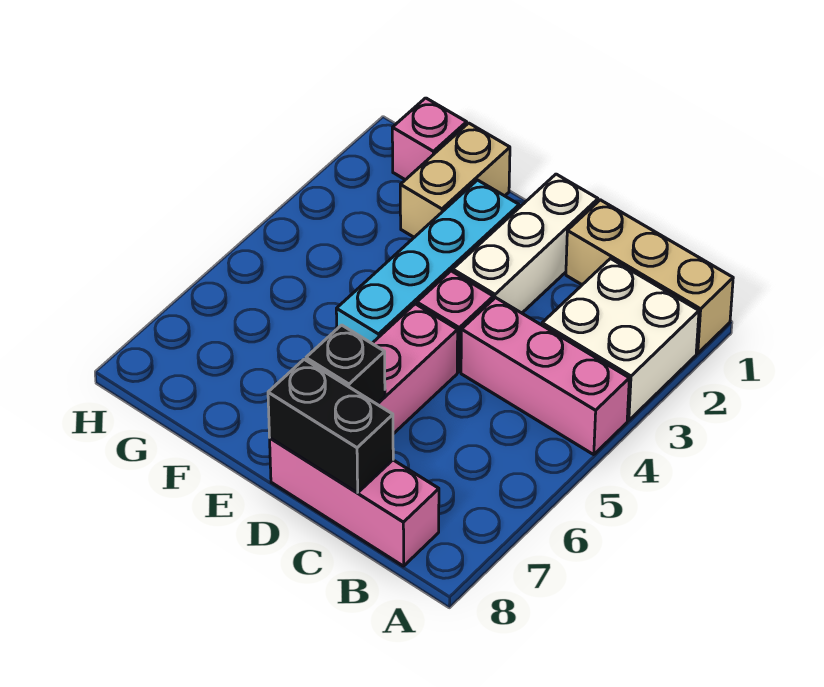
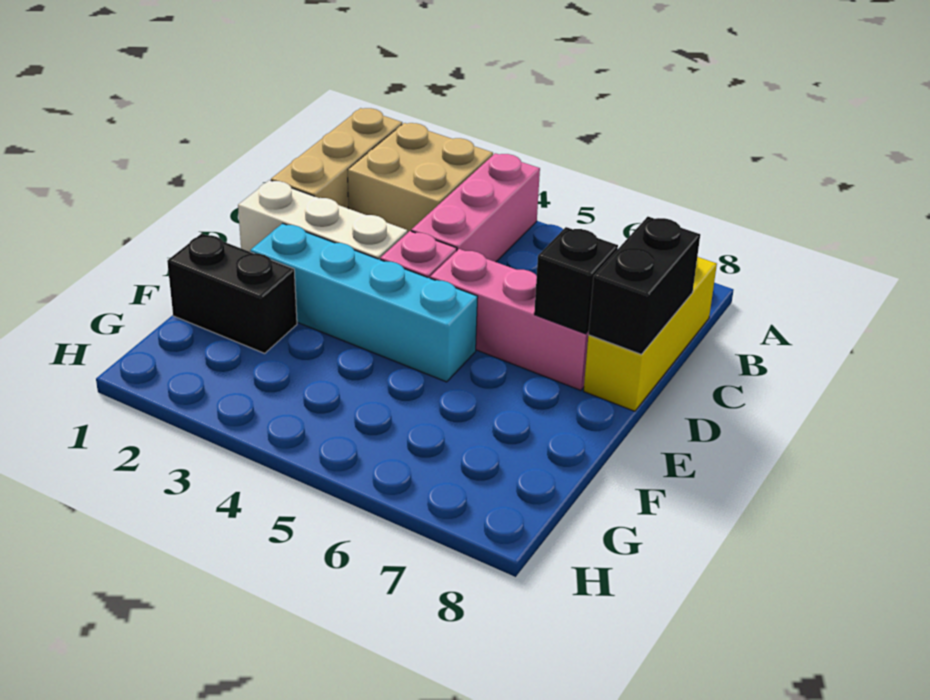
white brick A2:B3 level 1 -> tan brick A2:B3 level 1
pink brick B8:D8 level 1 -> yellow brick B8:D8 level 1
tan brick F1:F2 level 1 -> black brick F1:F2 level 1
pink brick G1 level 1 -> none

